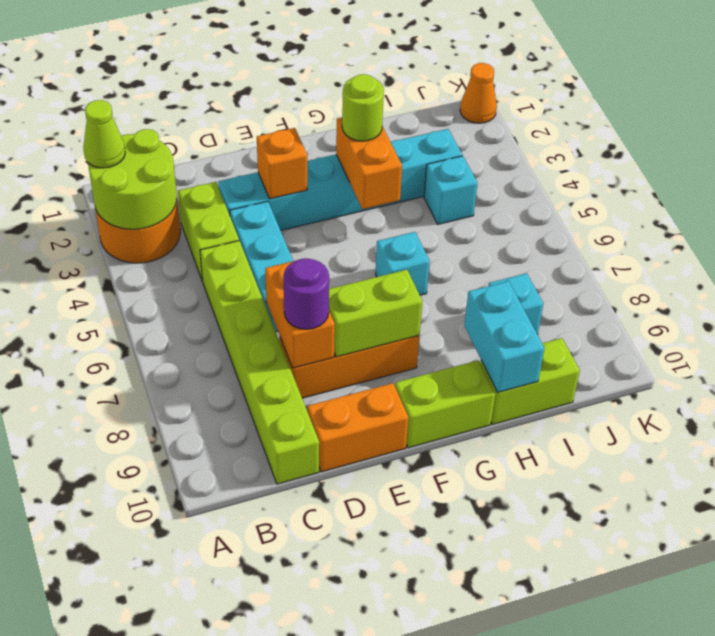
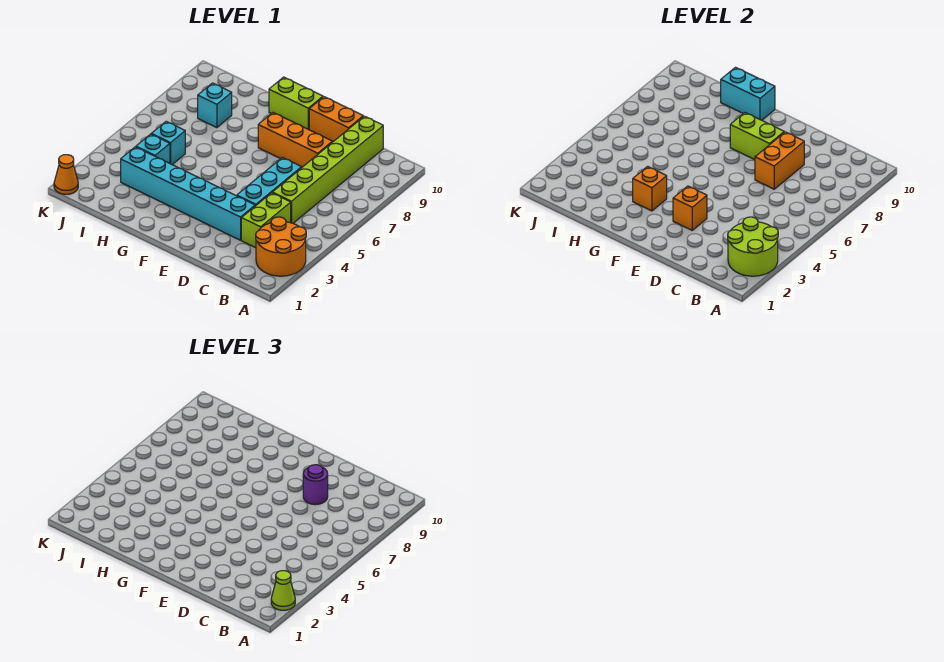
orange brick G3:G4 level 2 -> orange brick G3 level 2
lime round brick G3 level 3 -> none
cyan brick G6 level 1 -> cyan brick I5 level 1
cyan brick H9:H10 level 2 -> cyan brick G10:H10 level 2
lime brick H10:I10 level 1 -> none

